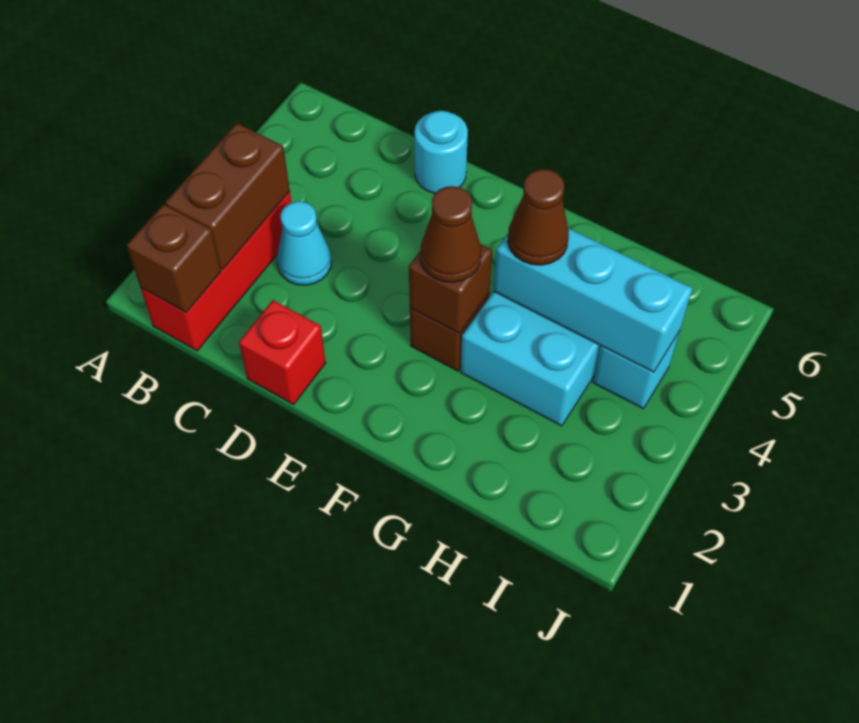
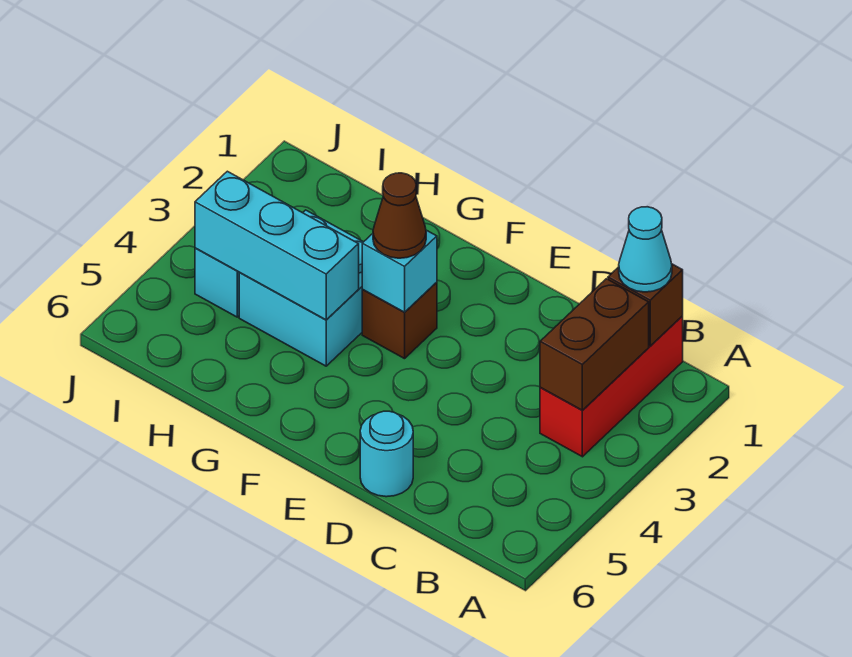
cyan cone C3 level 1 -> cyan cone B1 level 3
red brick D1 level 1 -> none
brown brick F3 level 2 -> cyan brick F3 level 2
brown cone G4 level 3 -> none

